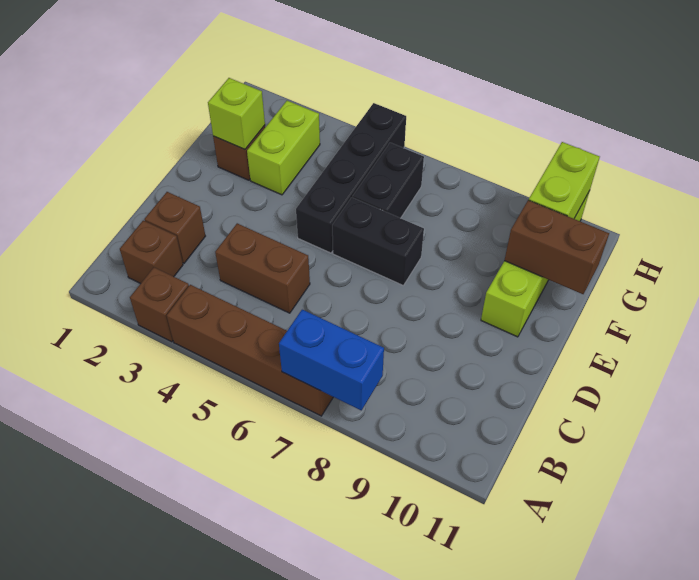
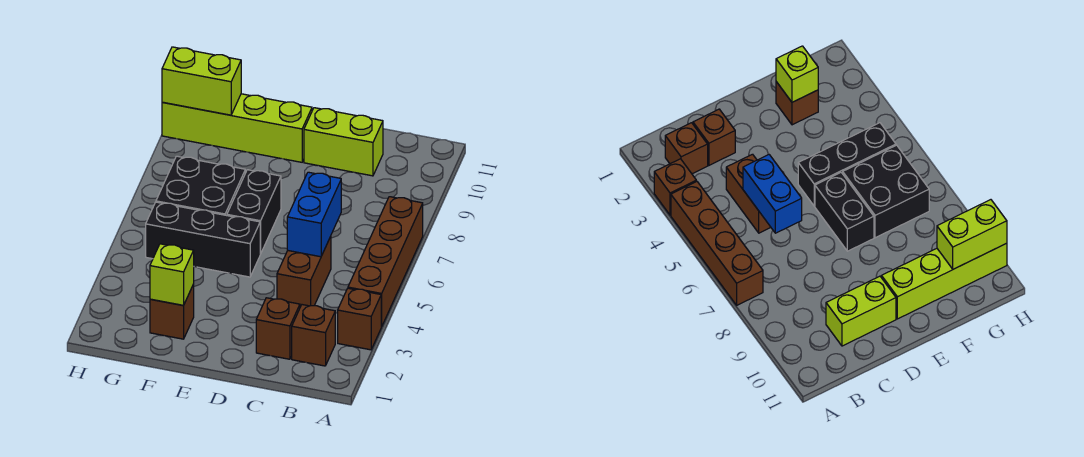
blue brick A7:A8 level 2 -> blue brick C5:C6 level 2
black brick E5:H5 level 1 -> black brick E5:G5 level 1
lime brick F3:G3 level 1 -> lime brick C10:D10 level 1
black brick F6:G6 level 1 -> black brick F6:G7 level 1
brown brick F10:F11 level 2 -> none

